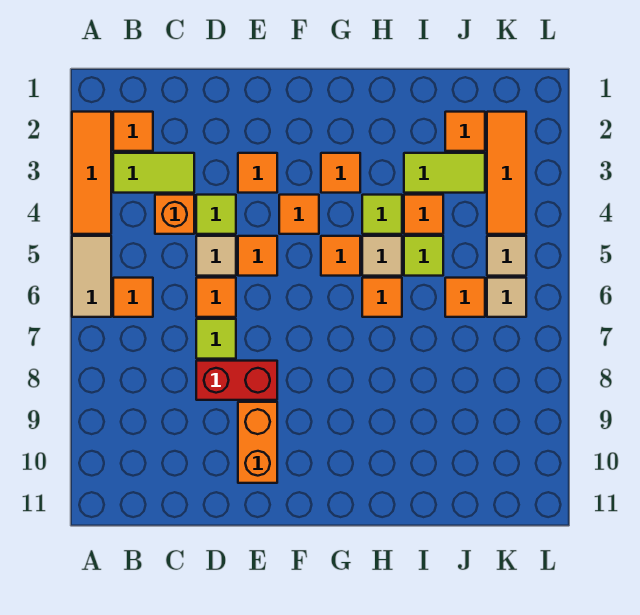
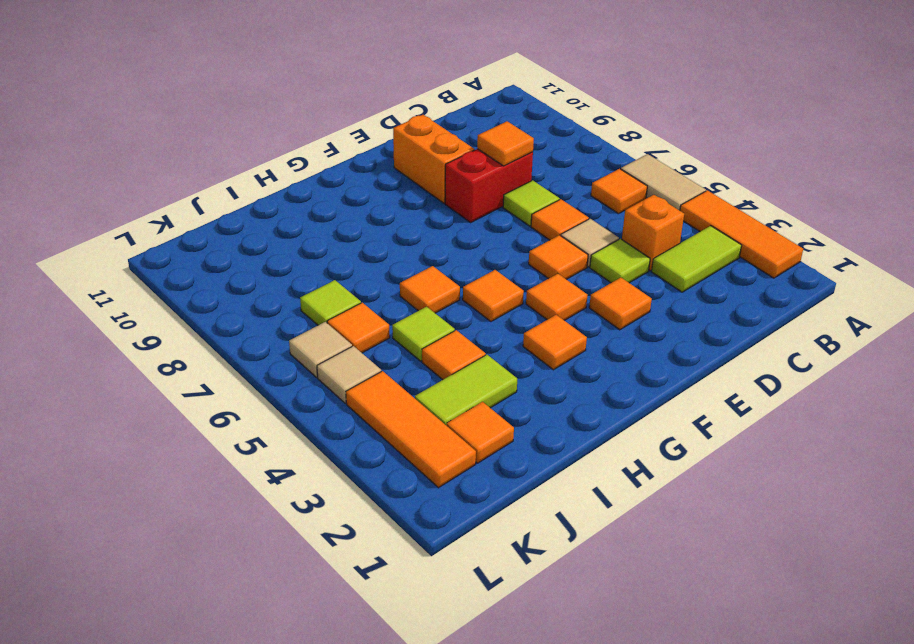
orange tile B2 level 1 -> orange tile D8 level 2
lime tile H4 level 1 -> lime tile J7 level 1
tan tile H5 level 1 -> none

